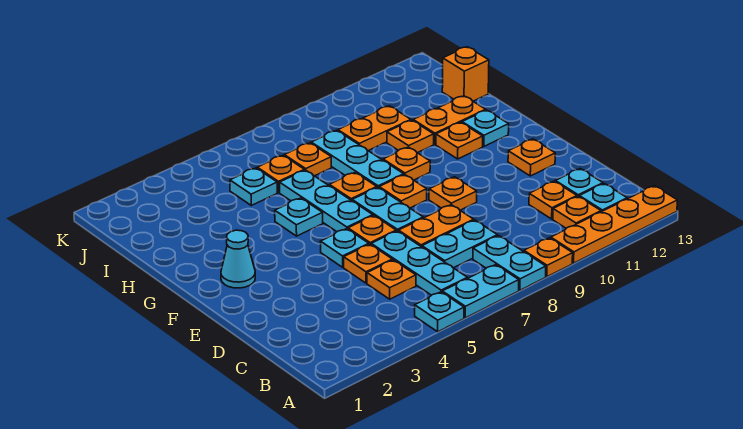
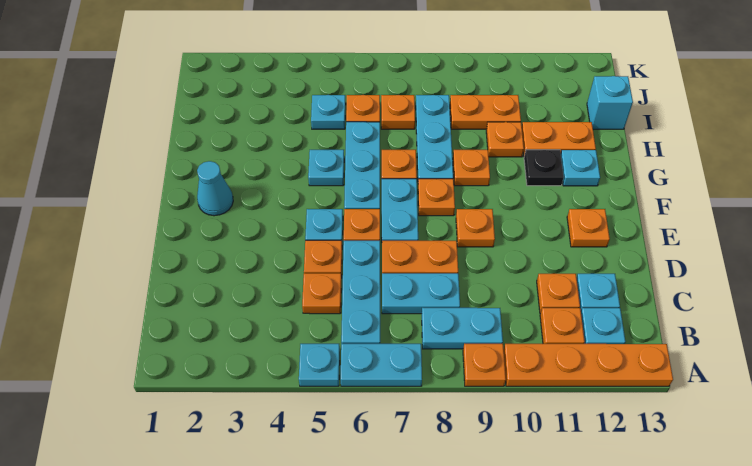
cyan plate A8:B8 level 1 -> cyan plate B8:B9 level 1
orange plate G11 level 1 -> black plate G11 level 1
orange brick I13 level 1 -> cyan brick I13 level 1

